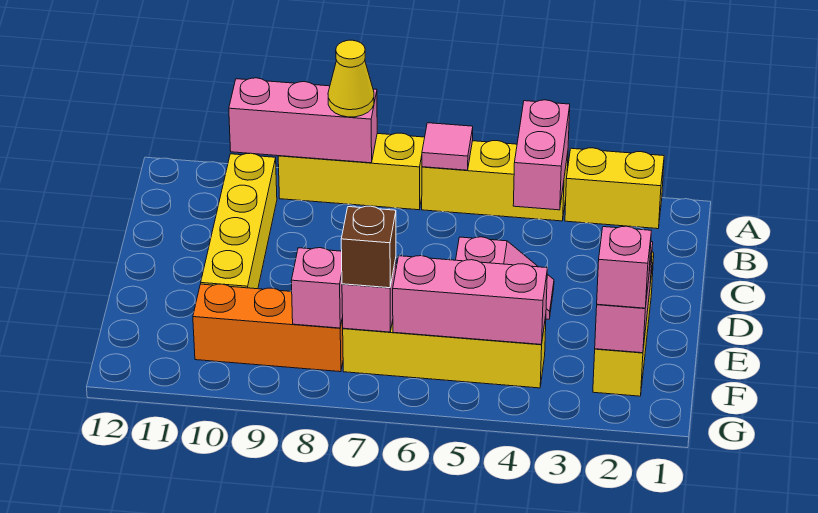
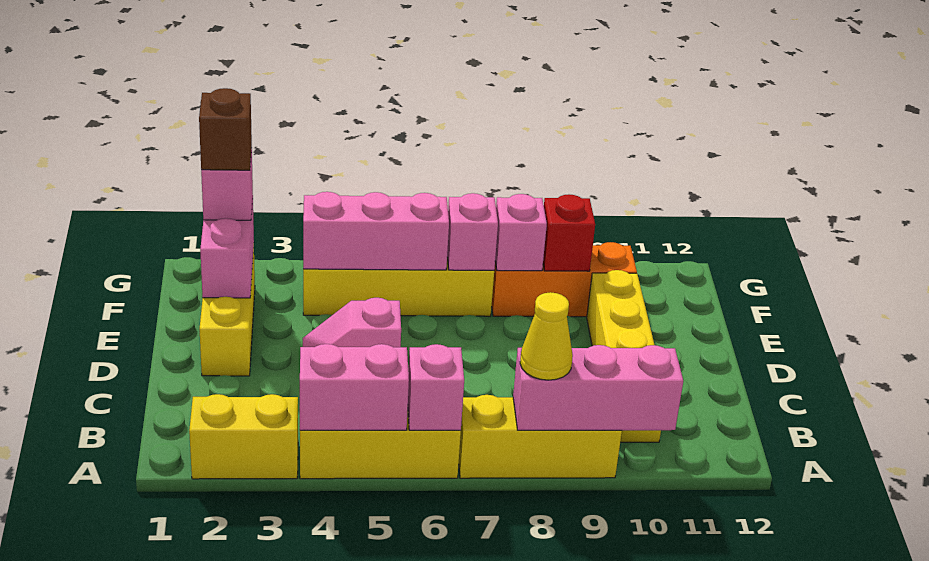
pink brick A4:B4 level 2 -> pink brick A4:A5 level 2
pink tile A6 level 2 -> pink brick A6 level 2
brown brick F7 level 3 -> brown brick F2 level 4
none -> red brick F9 level 2

